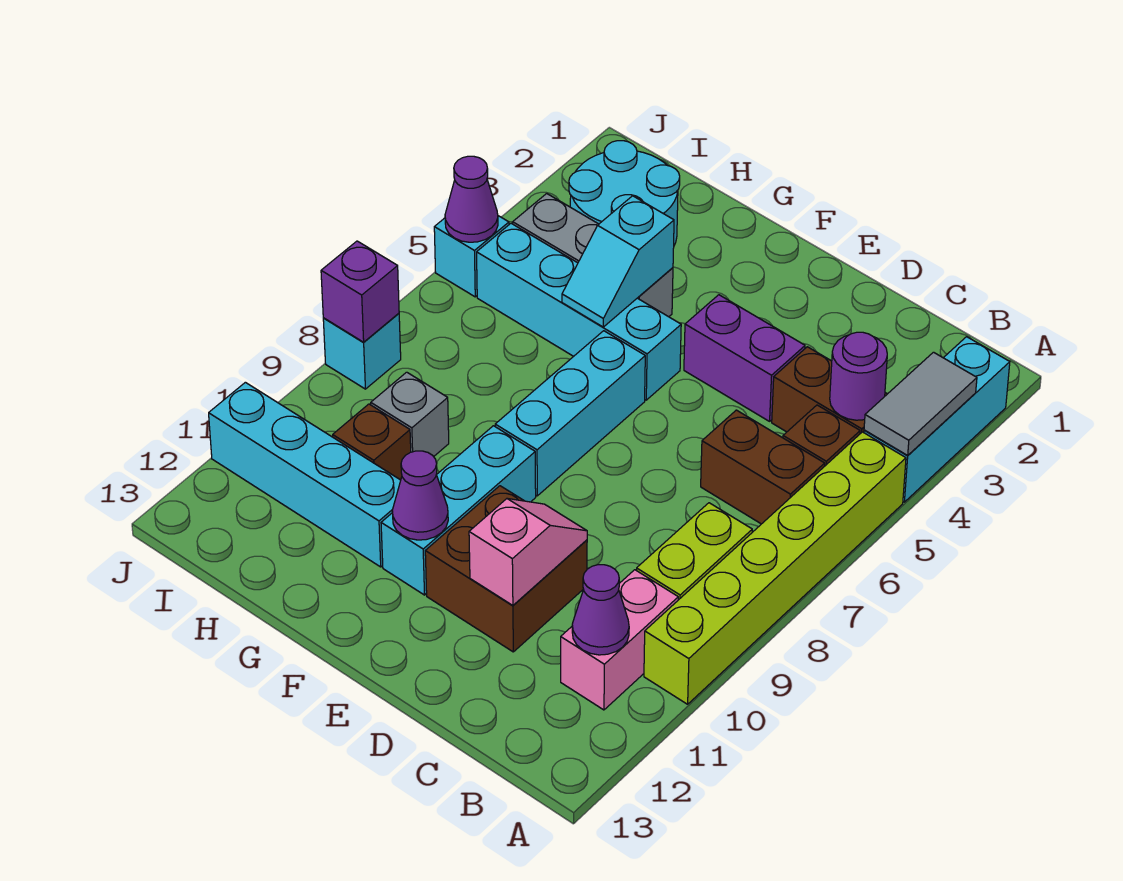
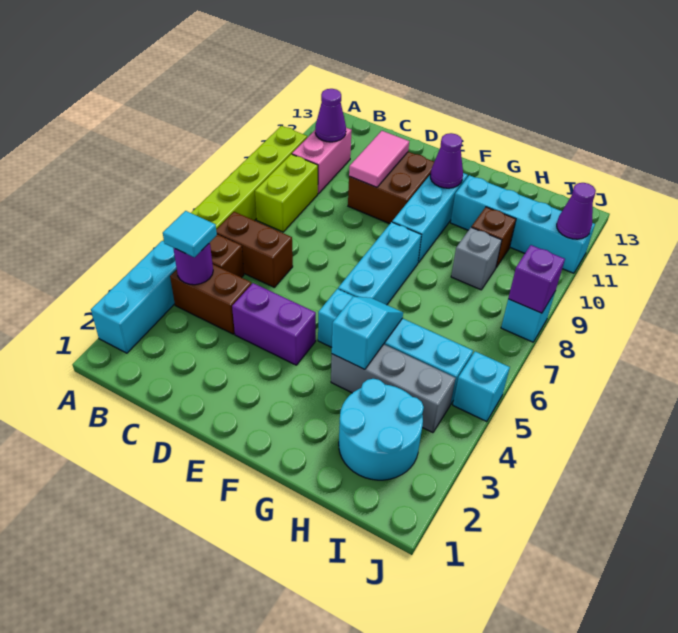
grey tile A3:A4 level 2 -> none
none -> cyan tile B4 level 3
pink slope D10:D11 level 2 top 11 -> pink tile D10:D11 level 2
purple cone J5 level 2 -> purple cone J11 level 2

